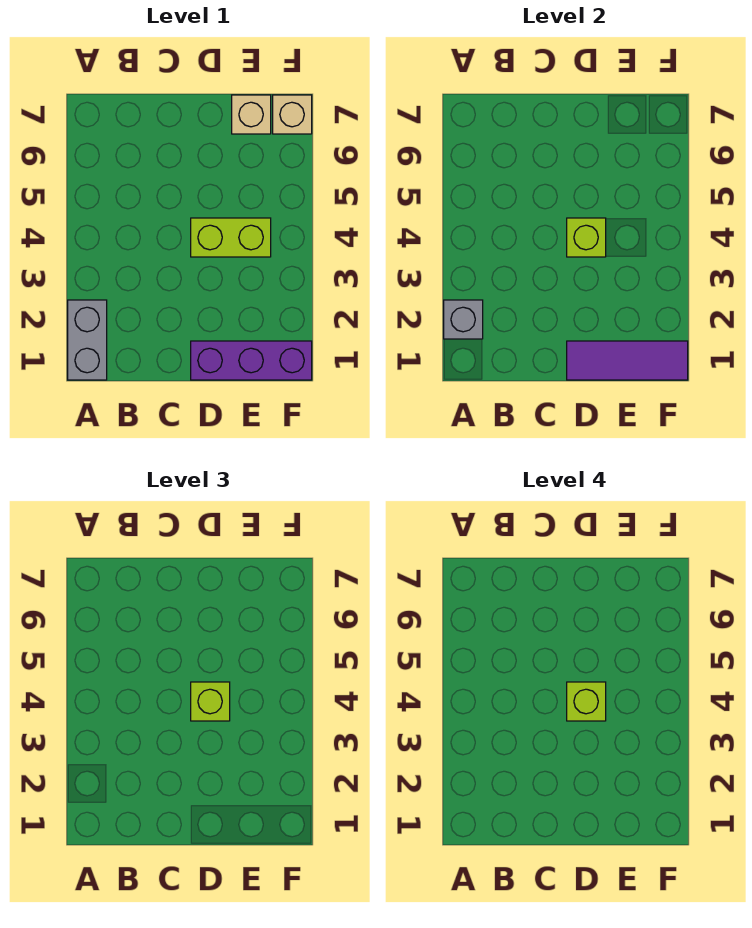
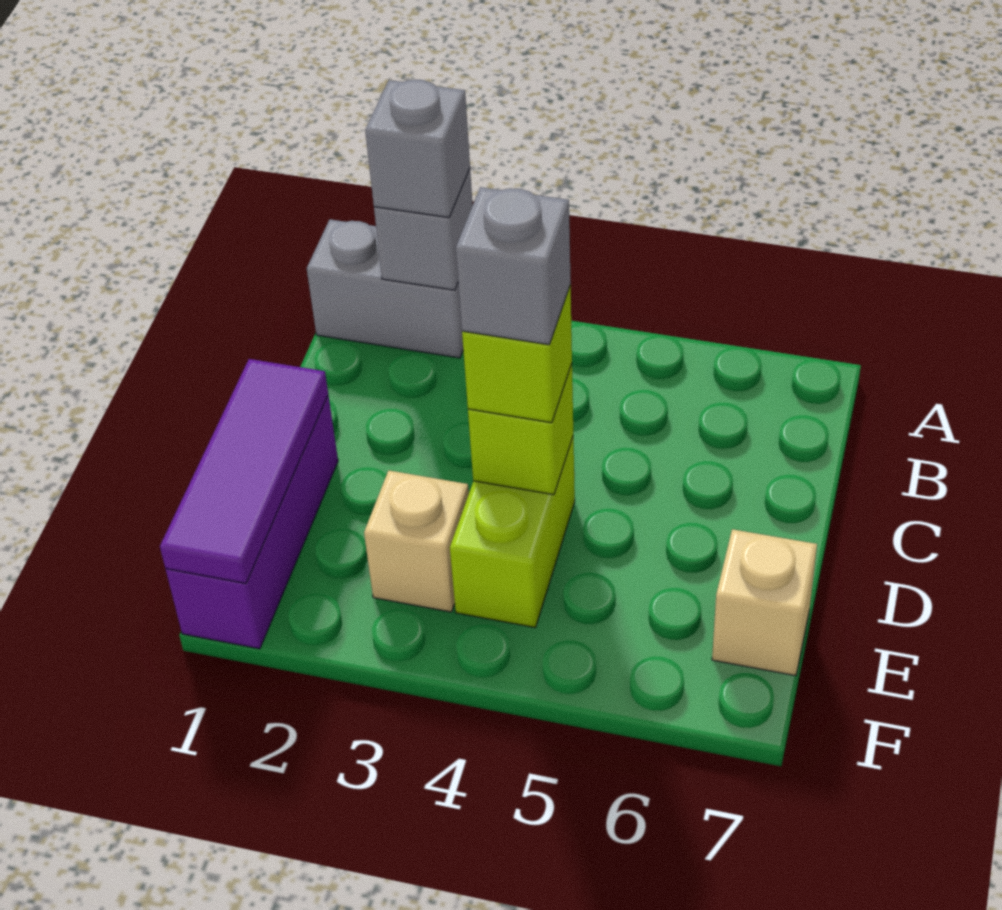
none -> grey brick A2 level 3
lime brick D4 level 4 -> grey brick D4 level 4
tan brick F7 level 1 -> tan brick E3 level 1

